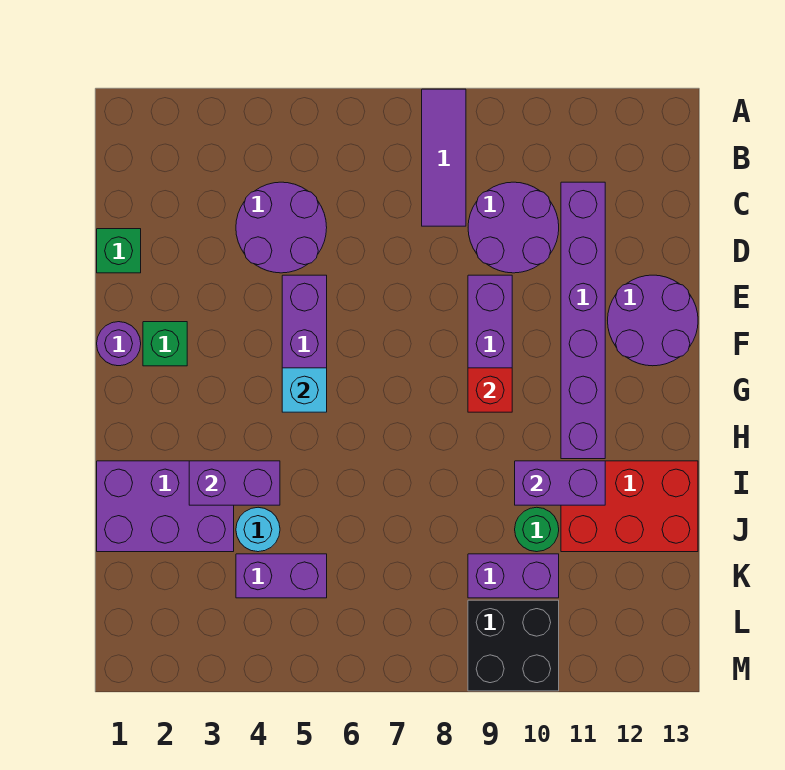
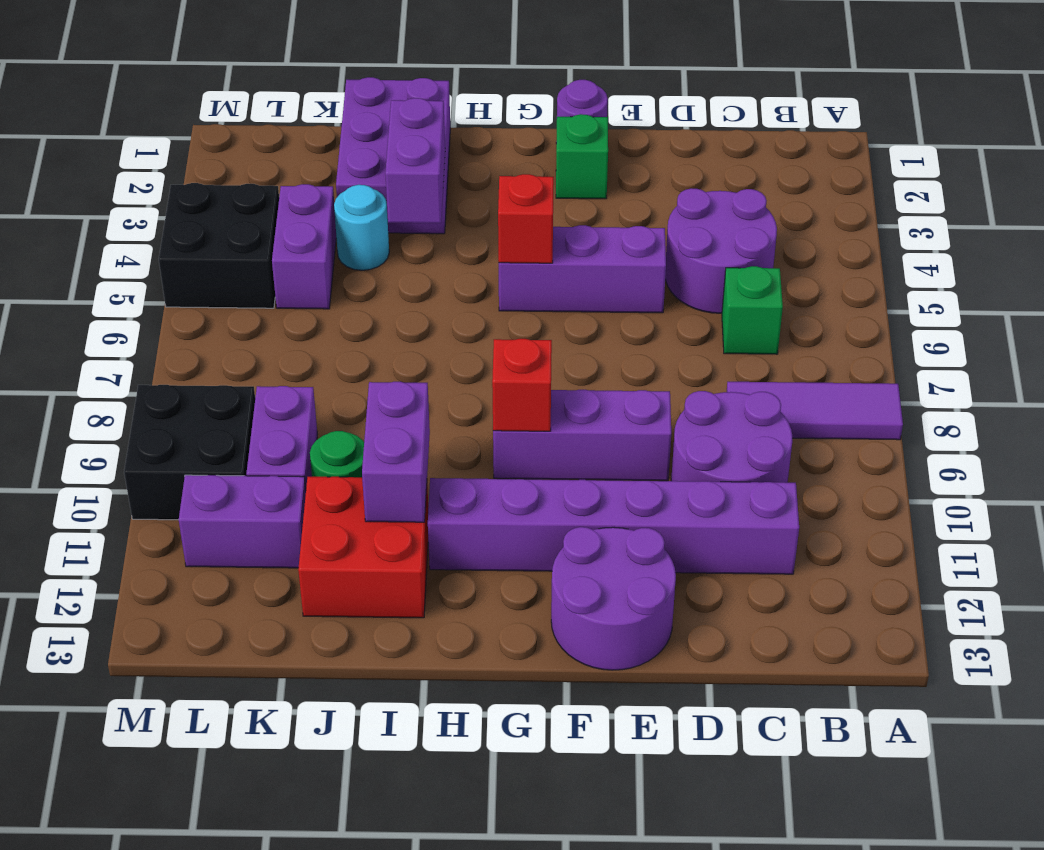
green brick D1 level 1 -> green brick C6 level 1
cyan brick G5 level 2 -> red brick G5 level 2
red brick I11:J13 level 1 -> red brick I11:J12 level 1
none -> purple brick K11:L11 level 1
none -> black brick L4:M5 level 1

